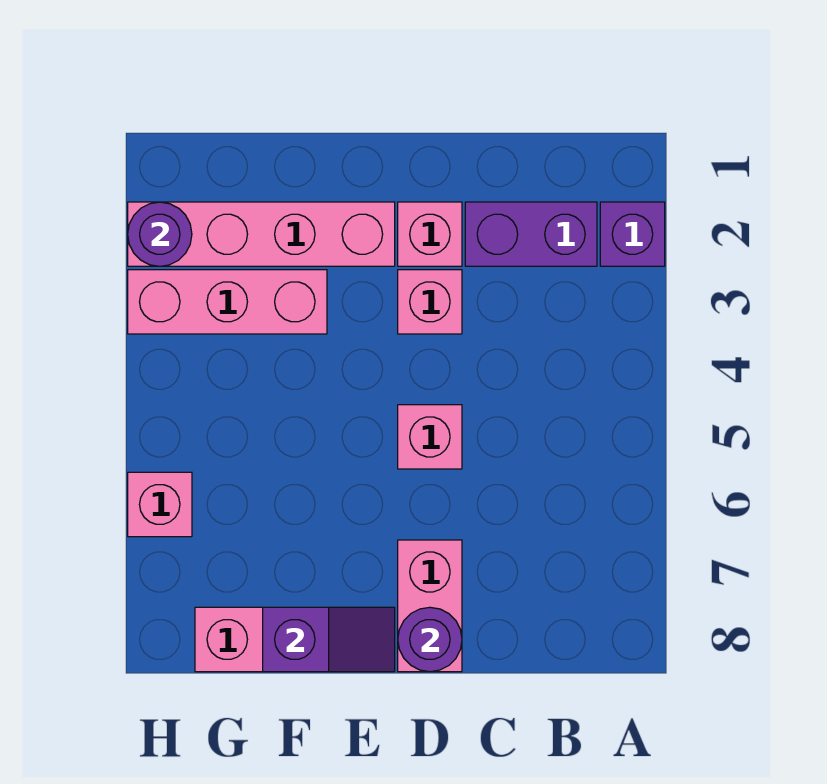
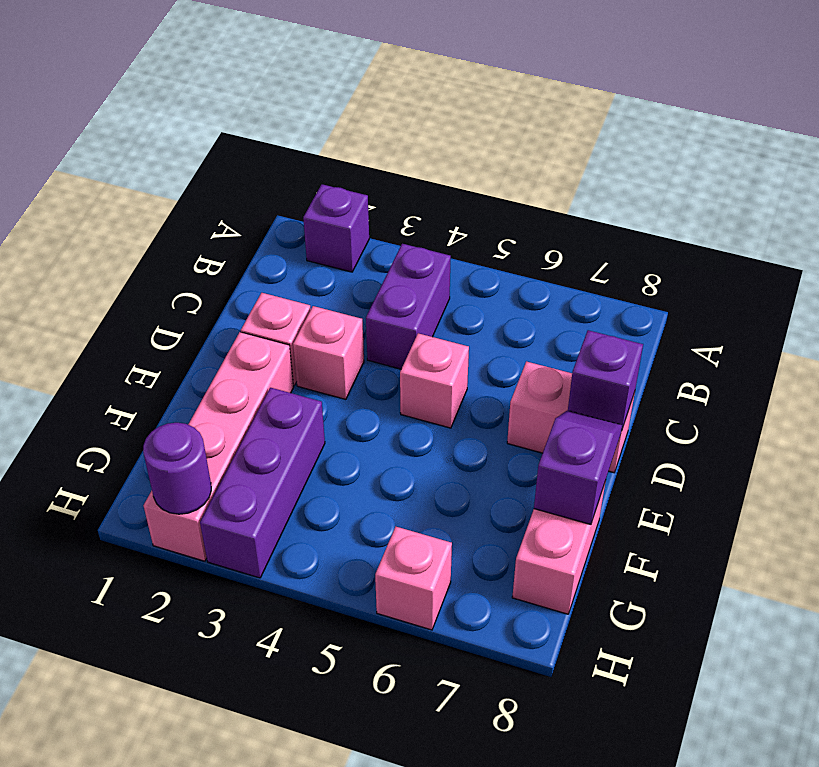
purple brick B2:C2 level 1 -> purple brick B4:C4 level 1
purple round brick D8 level 2 -> purple brick D8 level 2
pink brick F3:H3 level 1 -> purple brick F3:H3 level 1

